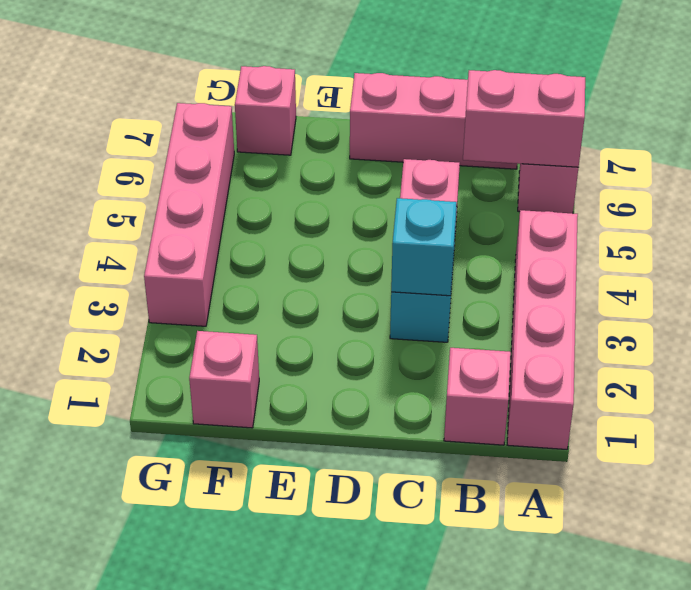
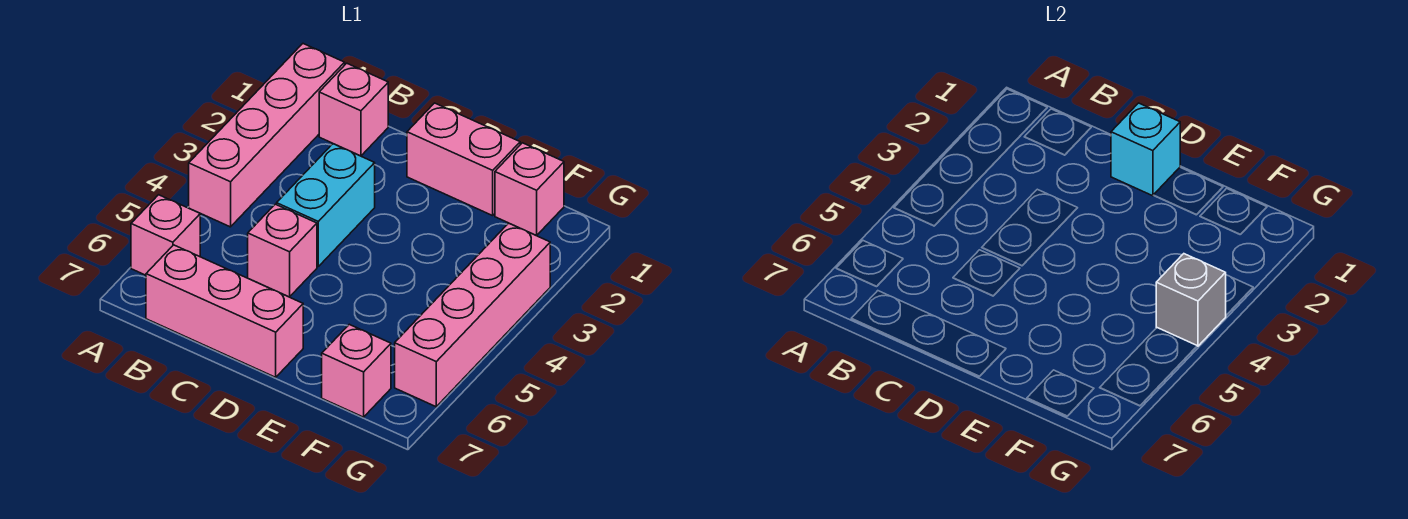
pink brick A6:B6 level 2 -> pink brick D1:E1 level 1
cyan brick C3 level 2 -> cyan brick D1 level 2
none -> grey brick G4 level 2

